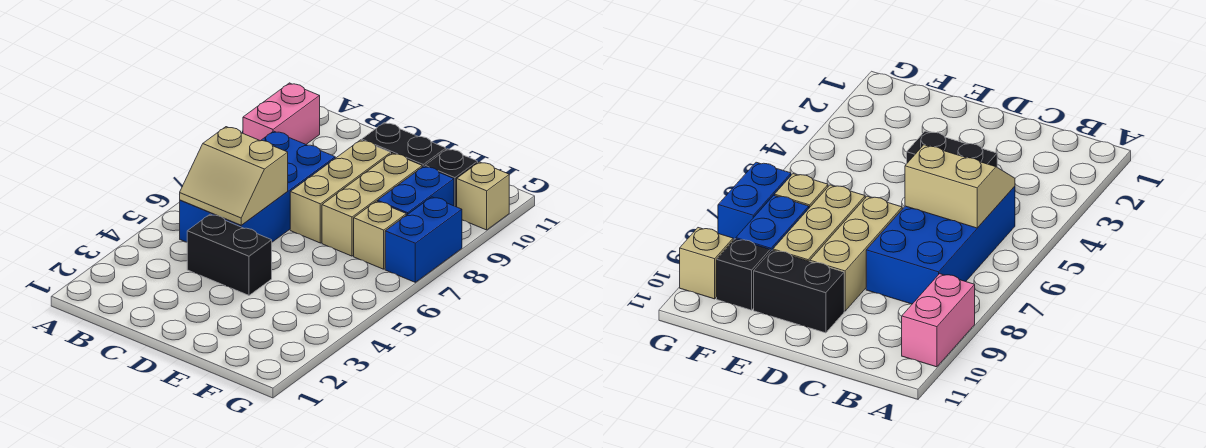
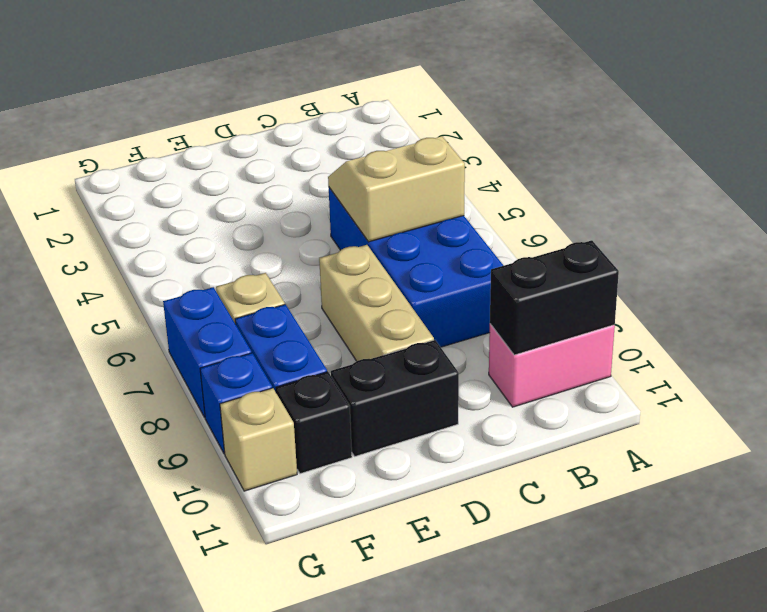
pink brick A9:A10 level 1 -> pink brick A10:B10 level 1
black brick C4:D4 level 1 -> black brick A10:B10 level 2
tan brick E7:E9 level 1 -> none
none -> blue brick G9 level 1

